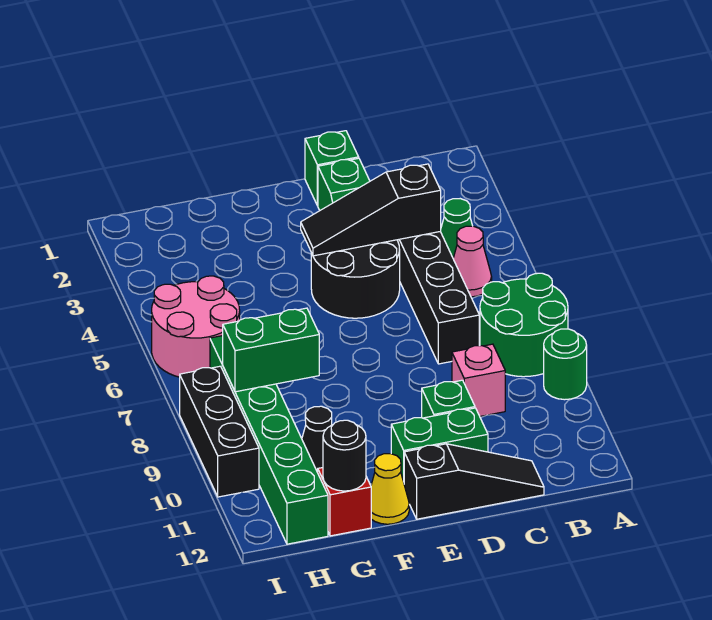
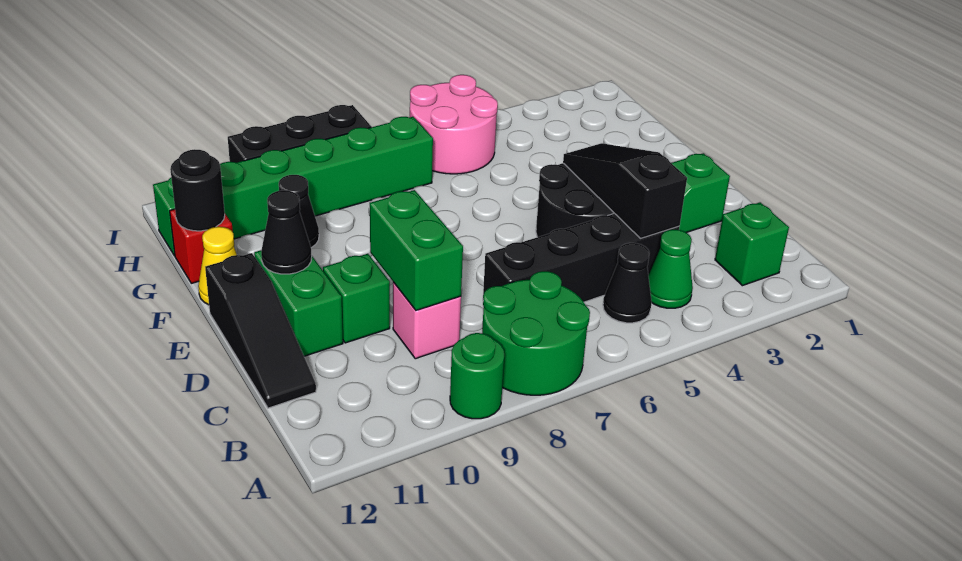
pink cone B5 level 1 -> black cone B5 level 1
green brick D1 level 1 -> green brick B2 level 1
none -> black cone E11 level 2
green brick G8:H8 level 2 -> green brick C9:D9 level 2

